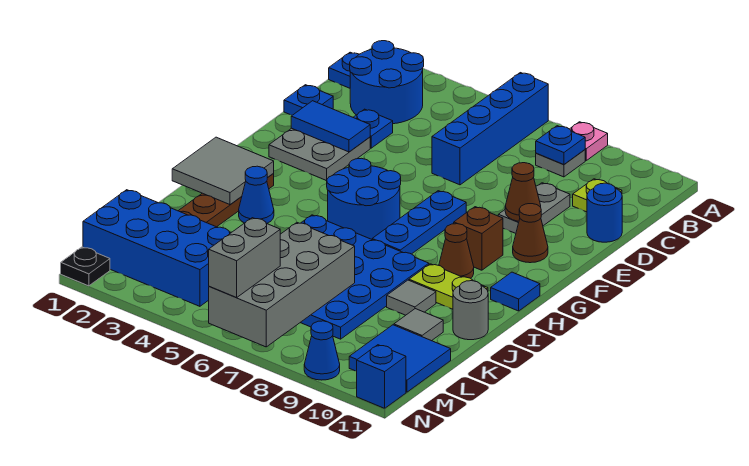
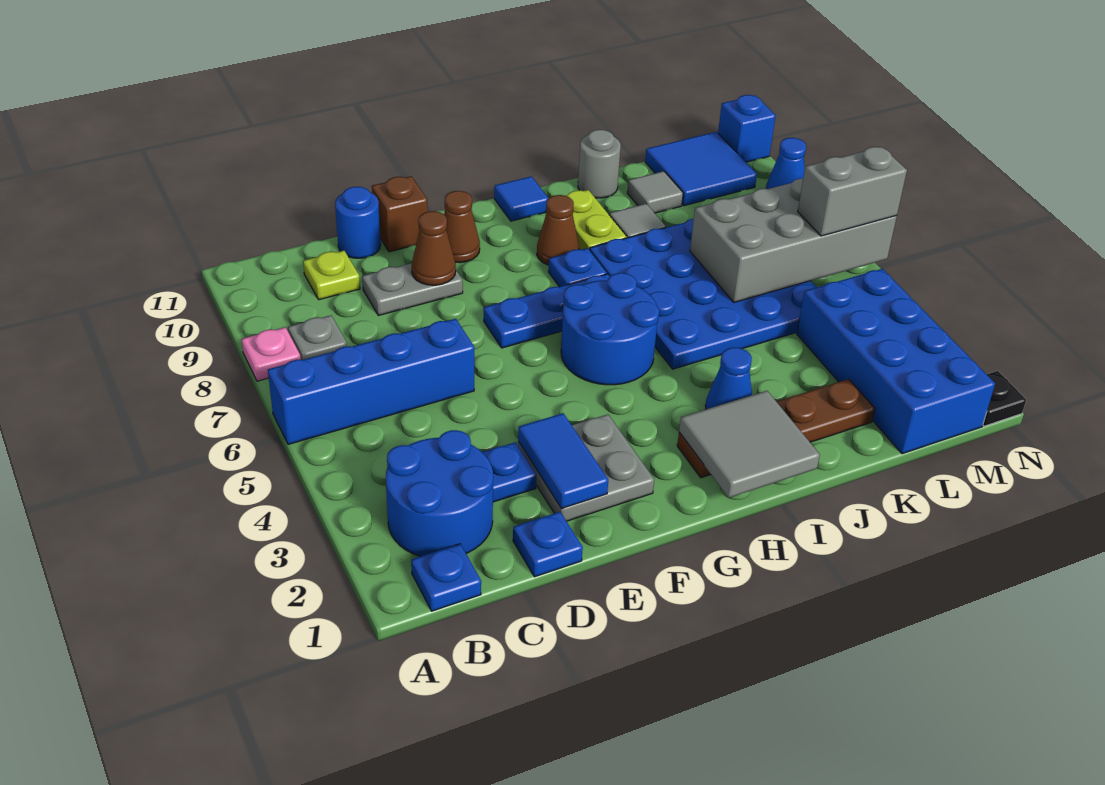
blue plate B8 level 2 -> blue plate H8 level 1
brown brick G9 level 1 -> brown brick E11 level 1

